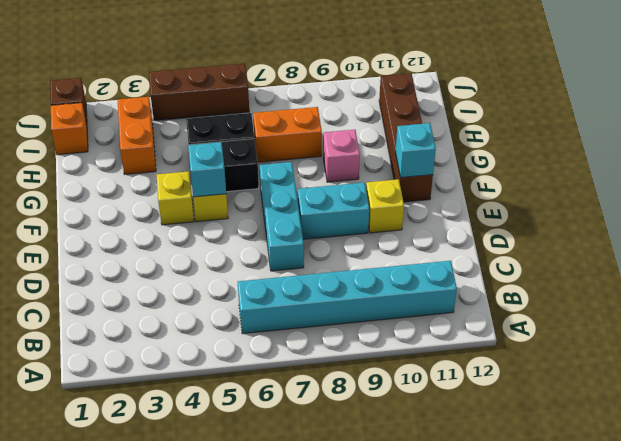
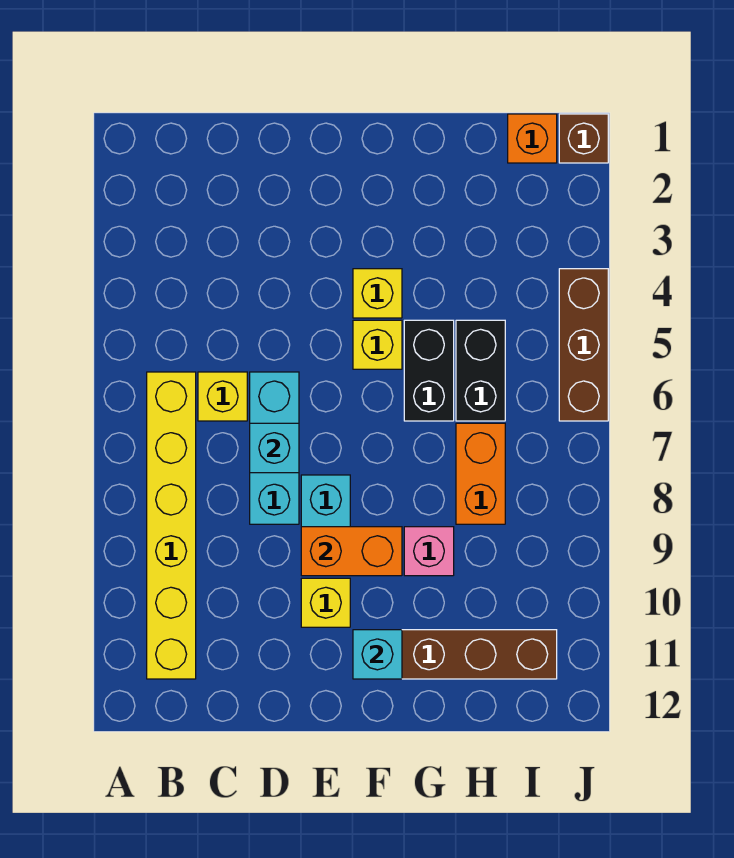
cyan brick B6:B11 level 1 -> yellow brick B6:B11 level 1
none -> yellow brick C6 level 1
cyan brick D7:F7 level 1 -> cyan brick D6:D8 level 1
cyan brick F5 level 2 -> cyan brick D7 level 2
orange brick H3:I3 level 1 -> orange brick E9:F9 level 2

